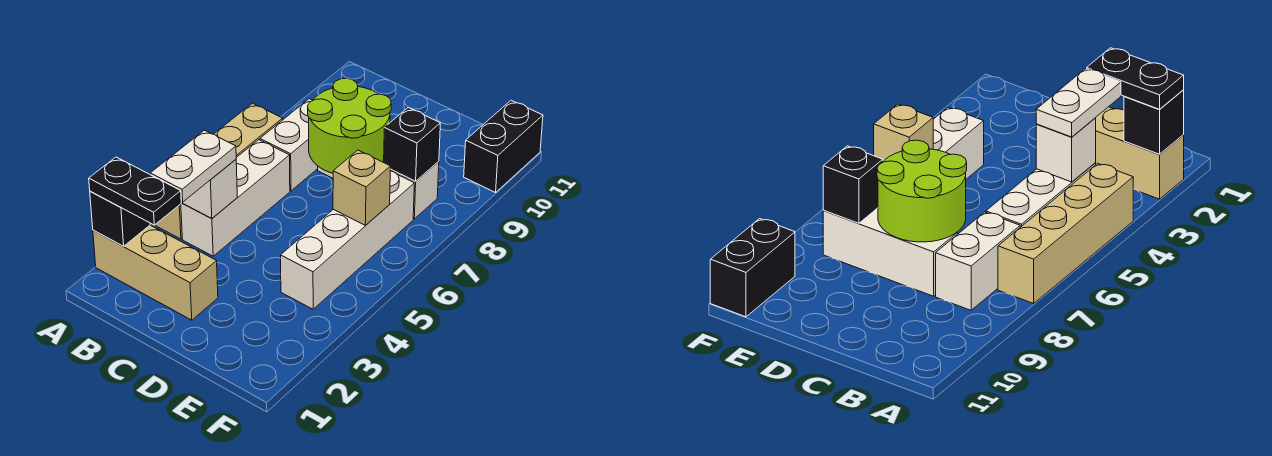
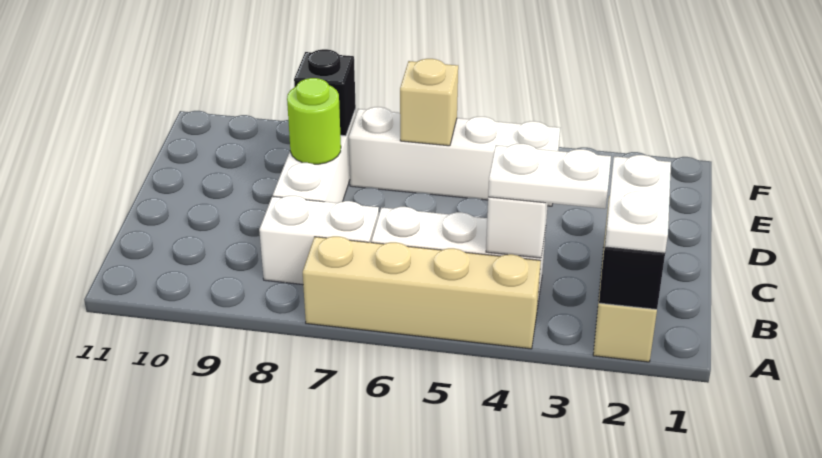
black plate A2:B2 level 3 -> white plate A2:B2 level 3
lime round brick C7:D8 level 2 -> lime round brick D8 level 2
black brick F10:F11 level 1 -> none

